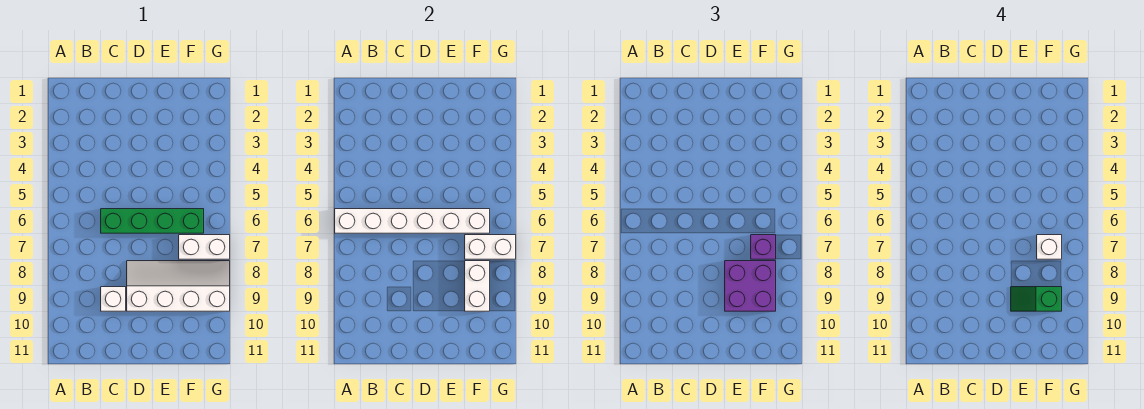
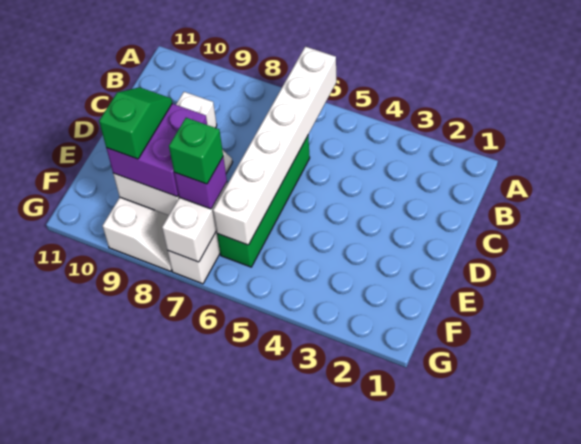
white brick F7 level 4 -> green brick F7 level 4

